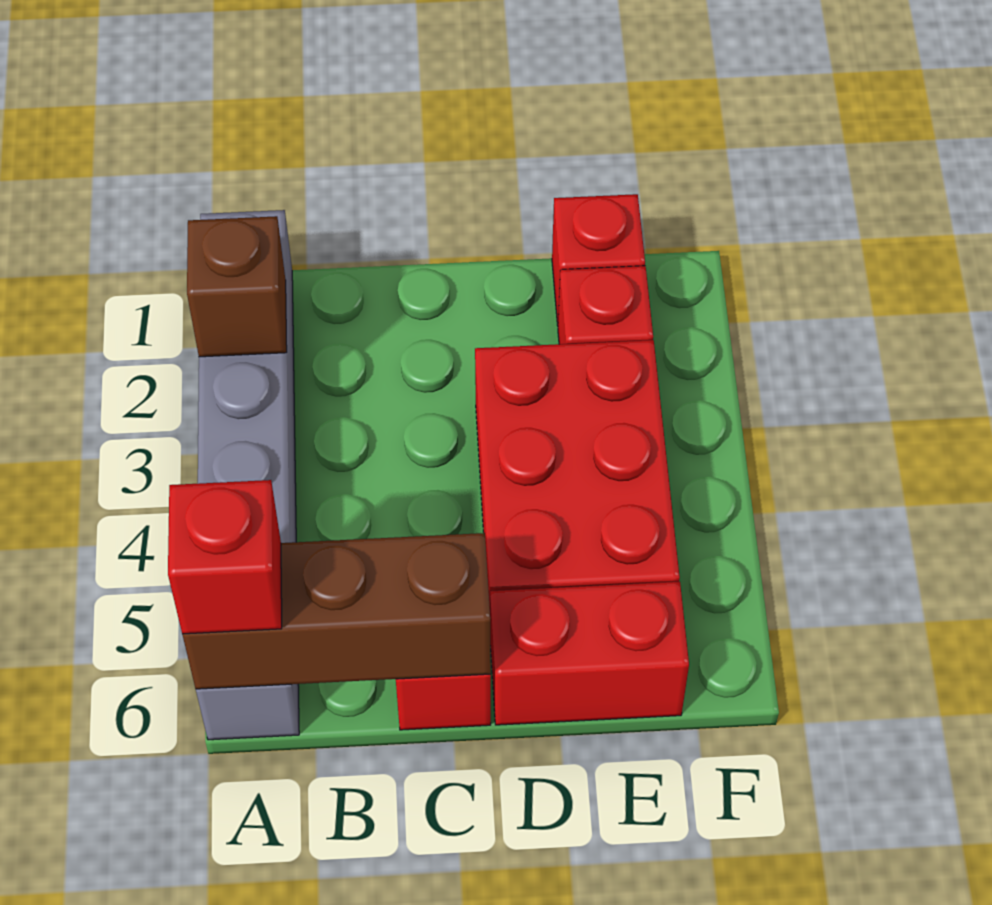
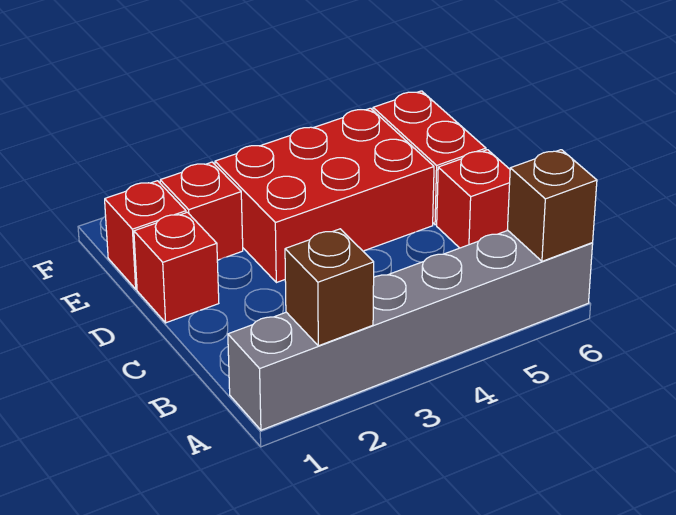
brown brick A6:C6 level 2 -> brown brick A6 level 2
red brick A6 level 3 -> red brick D1 level 1

